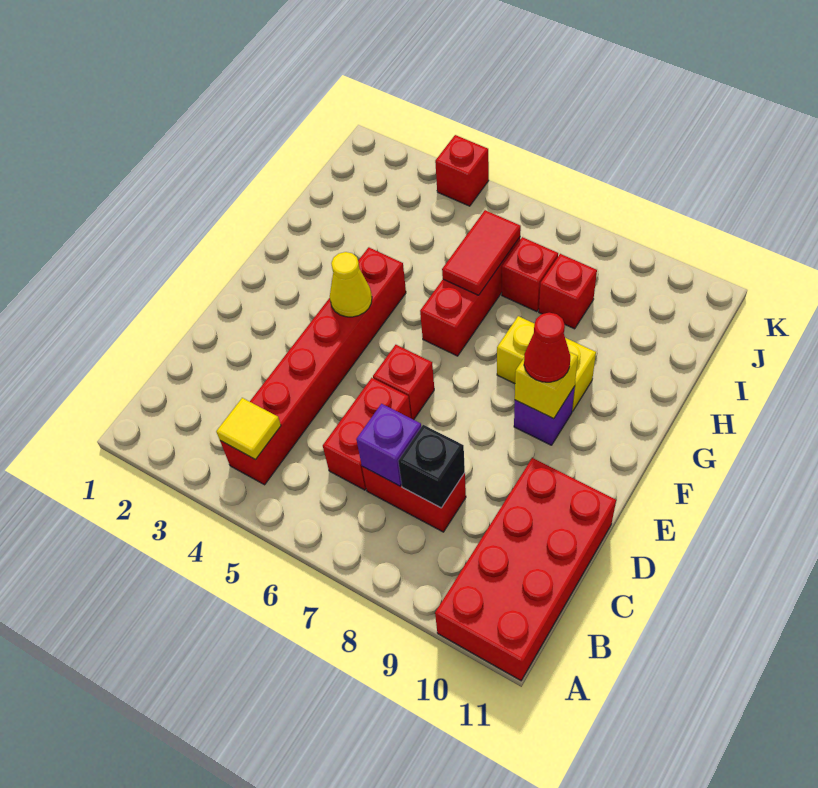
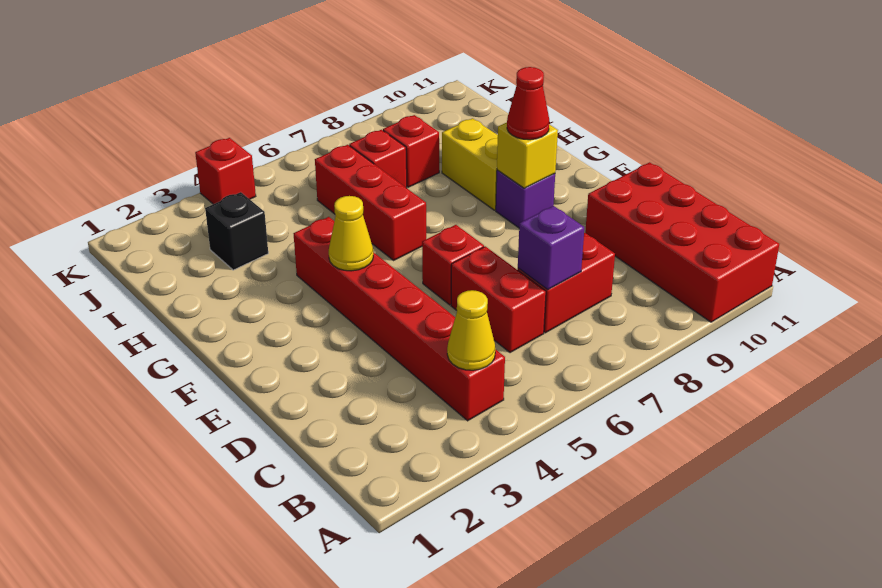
yellow tile B4 level 2 -> yellow cone B4 level 2
black brick C8 level 2 -> black brick I3 level 1
yellow brick G8:G9 level 1 -> yellow brick G9:H9 level 1
red tile H6:I6 level 2 -> none

